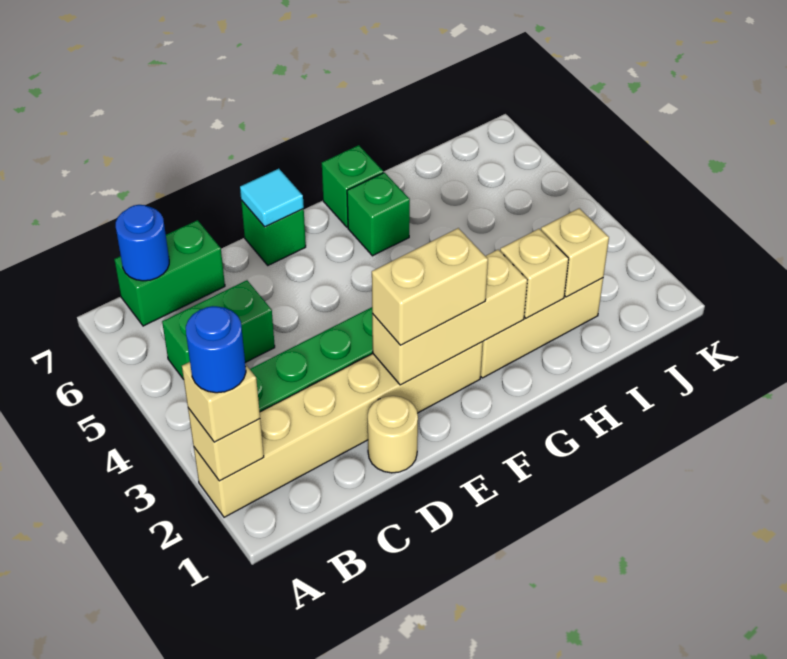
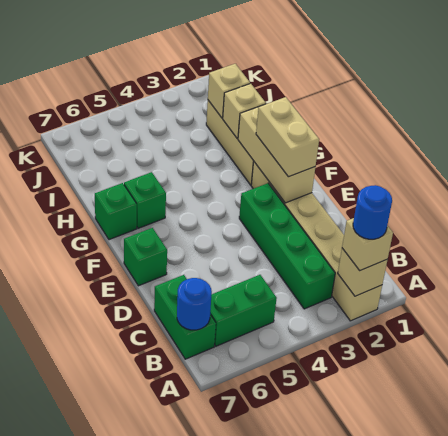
green brick B5:C5 level 1 -> green brick B5:B6 level 1
tan round brick D1 level 1 -> none
cyan tile E7 level 2 -> none

